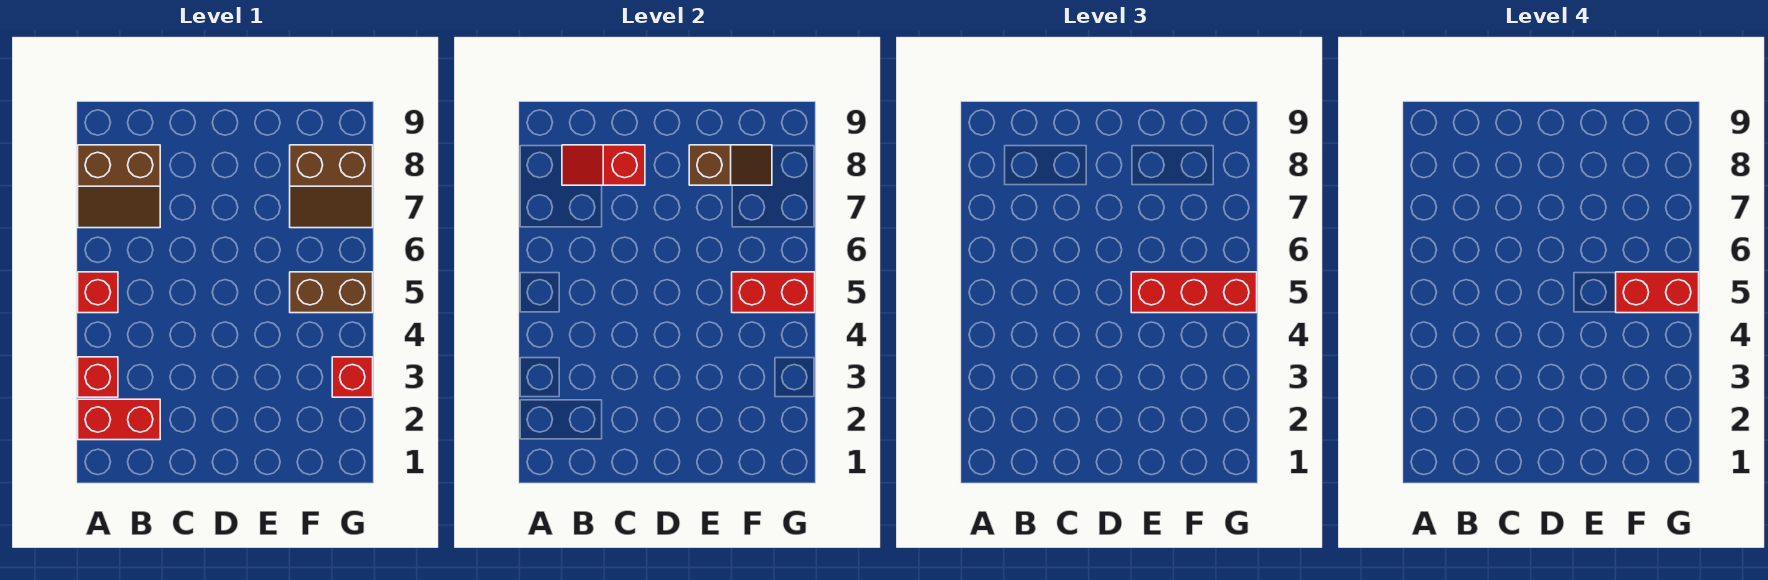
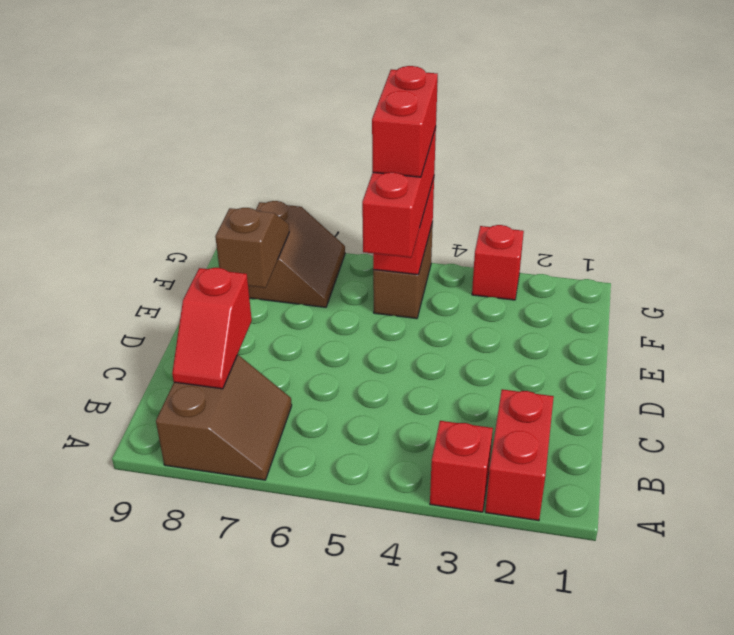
red brick A5 level 1 -> none

